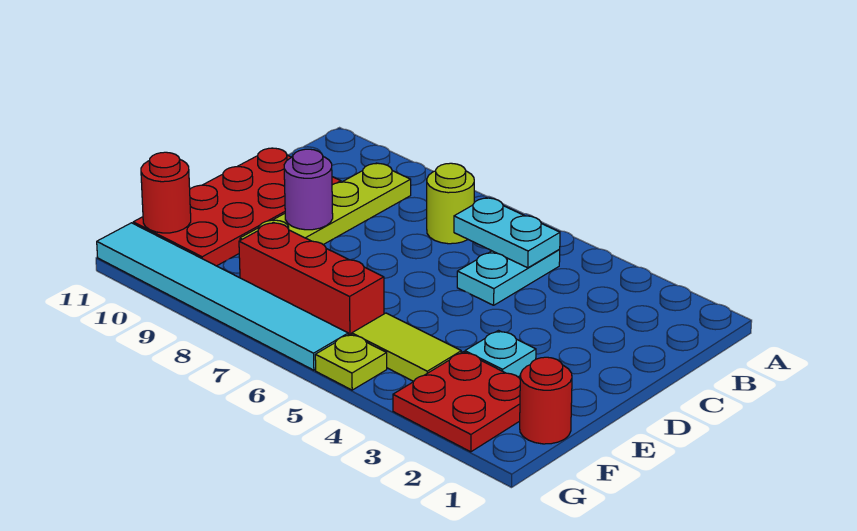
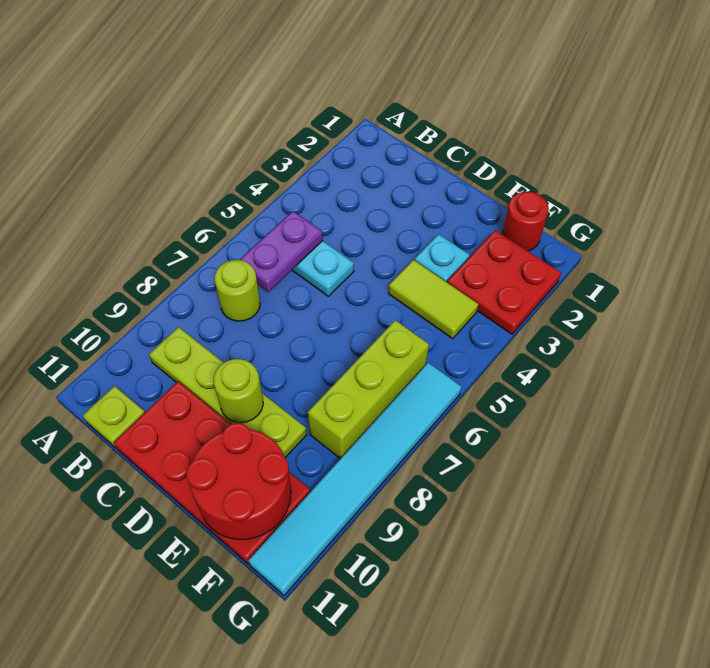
cyan plate B5:B6 level 2 -> purple plate B5:B6 level 2
purple round brick D9 level 2 -> lime round brick D9 level 2
lime tile F4:F5 level 1 -> lime tile E4:F4 level 1
red brick F6:F8 level 1 -> lime brick F6:F8 level 1
red round brick F11 level 2 -> red round brick E10:F11 level 2
lime plate G5 level 1 -> lime plate B11 level 1

